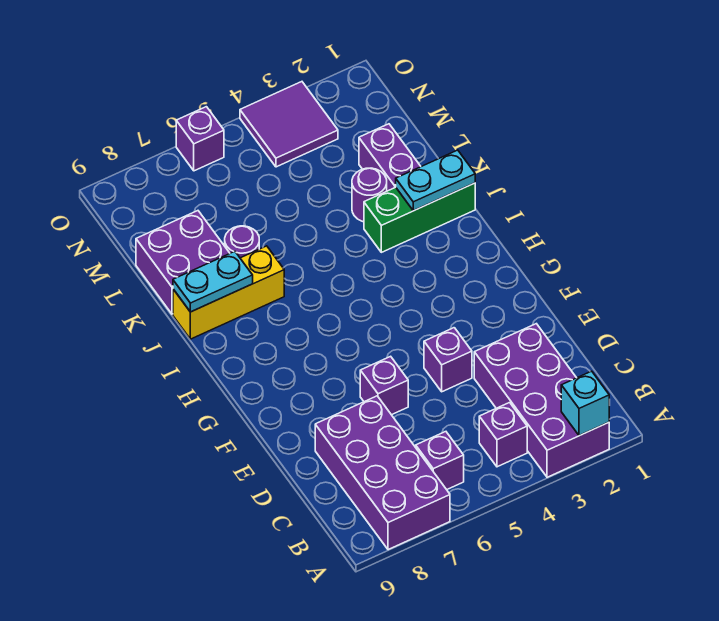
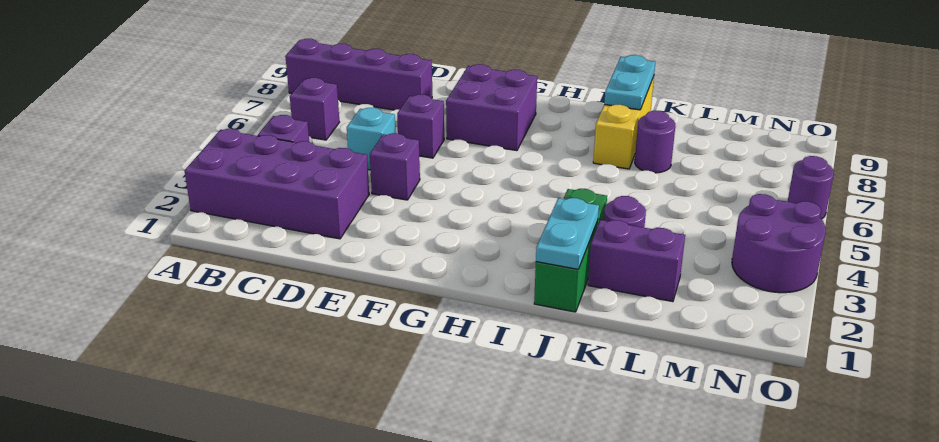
cyan brick A2 level 2 -> cyan brick D5 level 1
purple brick A7:D8 level 1 -> purple brick A8:D8 level 1
purple brick K8:L9 level 1 -> purple brick F7:G8 level 1
purple tile N3:O4 level 1 -> purple round brick N3:O4 level 1
purple brick O6 level 1 -> purple round brick O6 level 1

